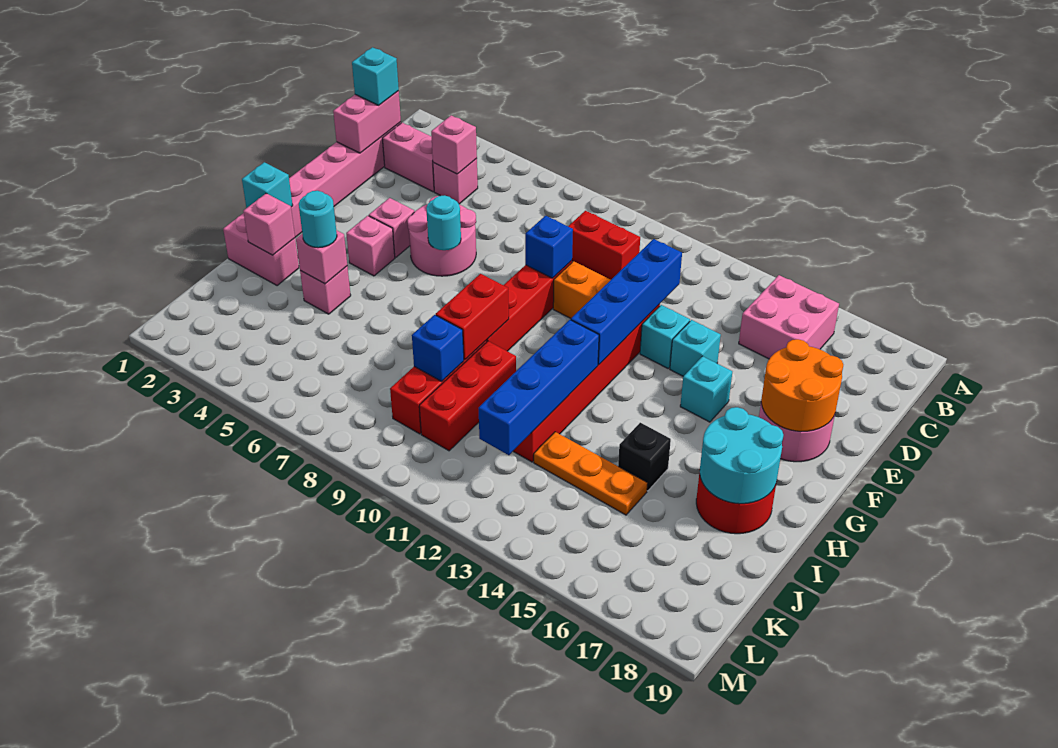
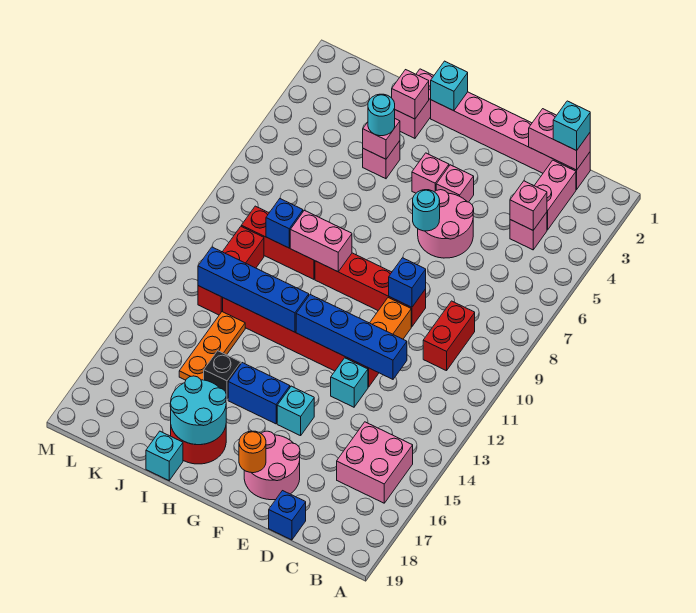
none -> blue brick D19 level 1
cyan brick E14 level 1 -> cyan brick I19 level 1
orange round brick E17:F18 level 2 -> orange round brick F18 level 2
none -> blue brick G15:H15 level 1
red brick H9:I9 level 2 -> pink brick H9:I9 level 2
red brick I10:K10 level 1 -> red brick K10:K12 level 1

